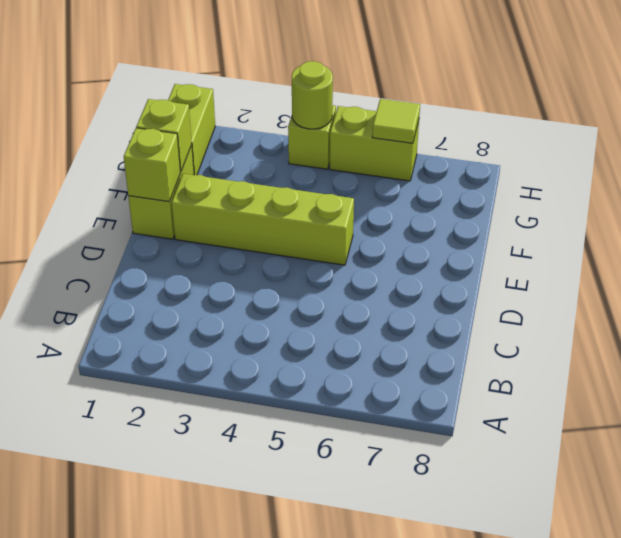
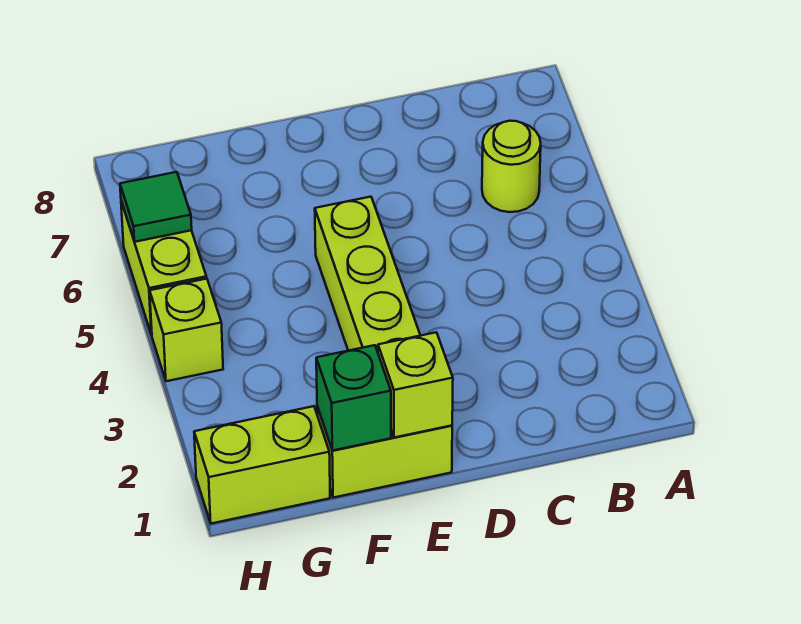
lime brick F1 level 2 -> green brick F1 level 2
lime round brick H4 level 2 -> lime round brick B6 level 1
lime tile H6 level 2 -> green tile H6 level 2

